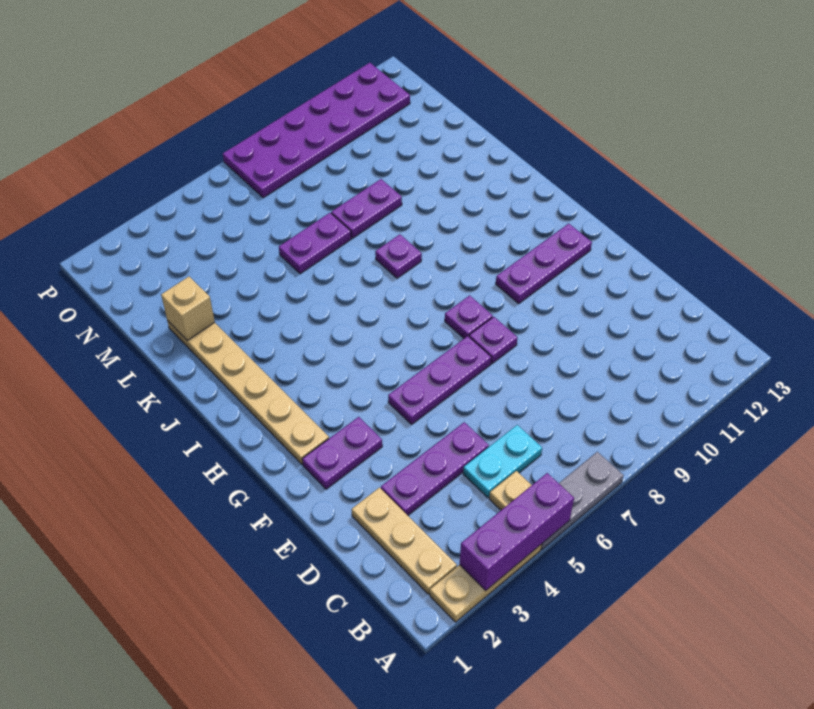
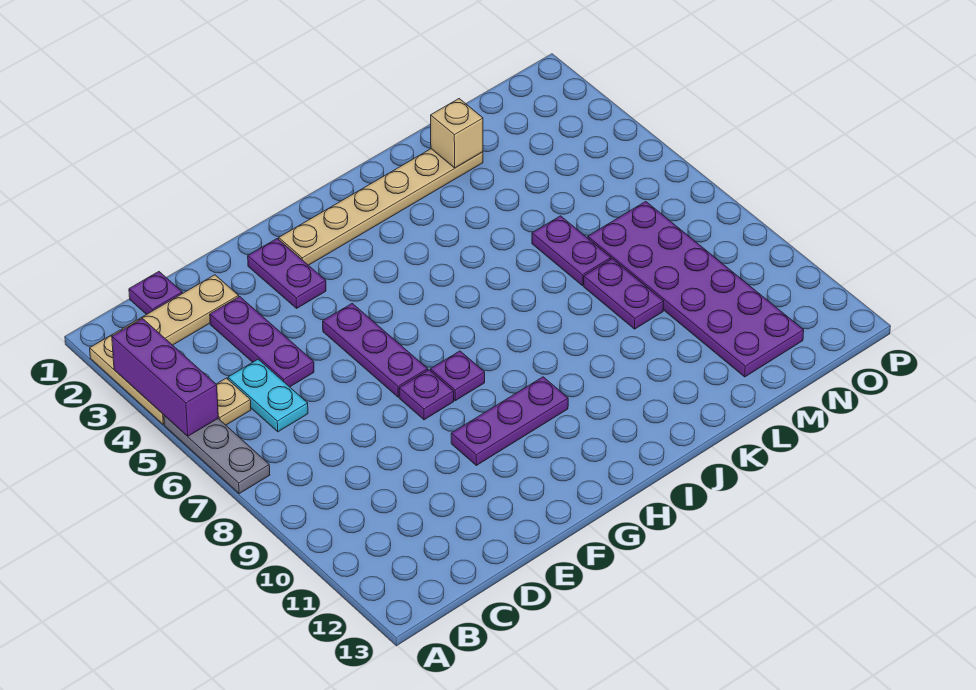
purple plate G10:G12 level 1 -> purple plate F10:H10 level 1
purple plate J8 level 1 -> purple plate C1 level 1
purple plate O7:P12 level 1 -> purple plate M7:N12 level 1

